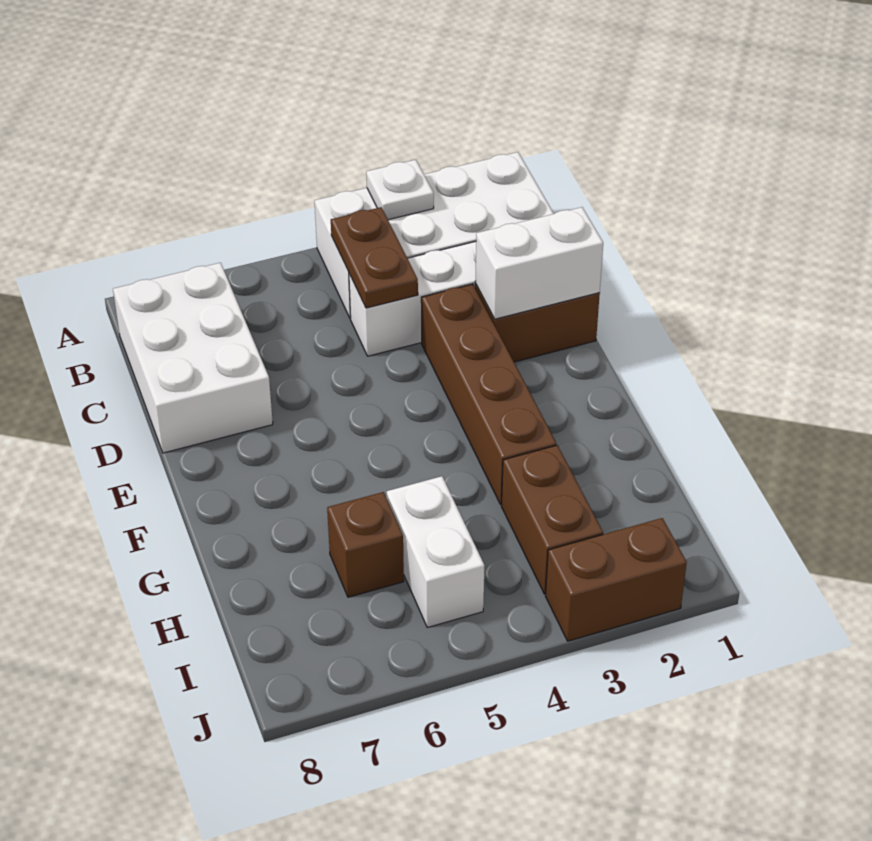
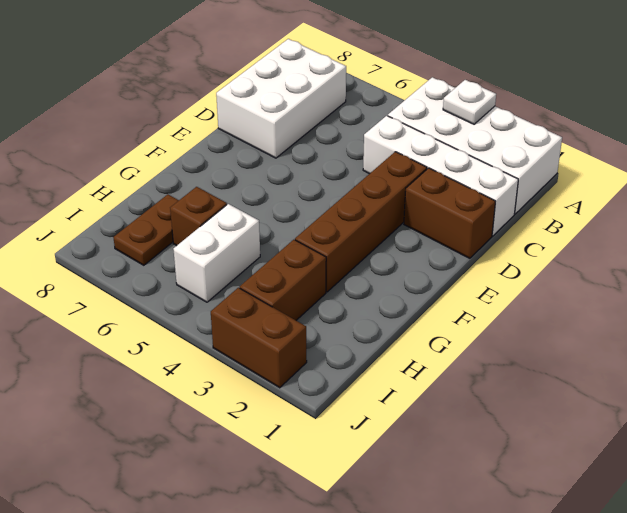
brown plate B4:C4 level 2 -> brown plate H7:I7 level 1
white brick D1:D2 level 2 -> none

